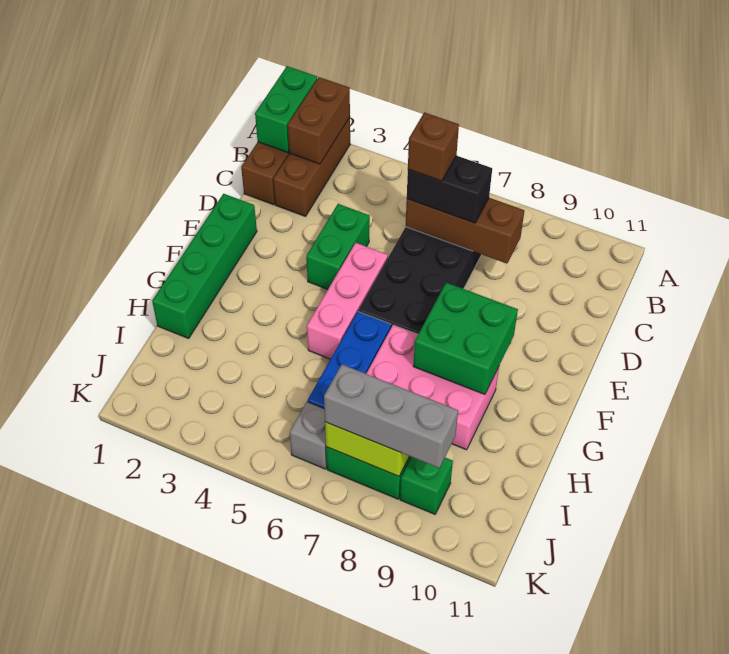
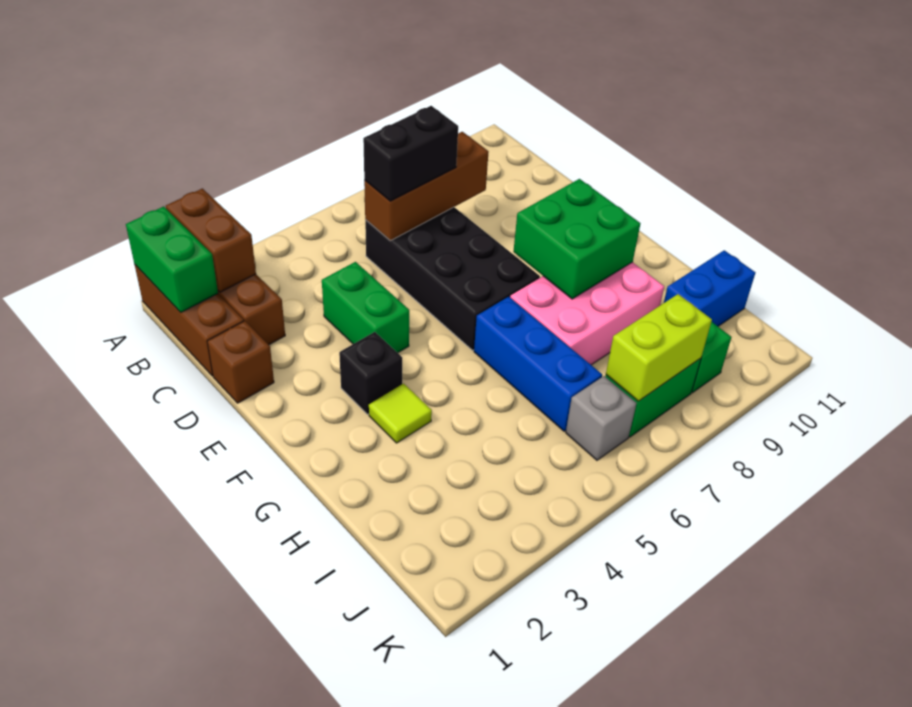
brown brick C6 level 4 -> brown brick D1 level 1
green brick E1:H1 level 1 -> none
pink brick E5:G5 level 1 -> none
none -> black brick F3 level 1
none -> lime tile G3 level 1
none -> blue brick I10:I11 level 1
grey brick J7:J9 level 3 -> none

